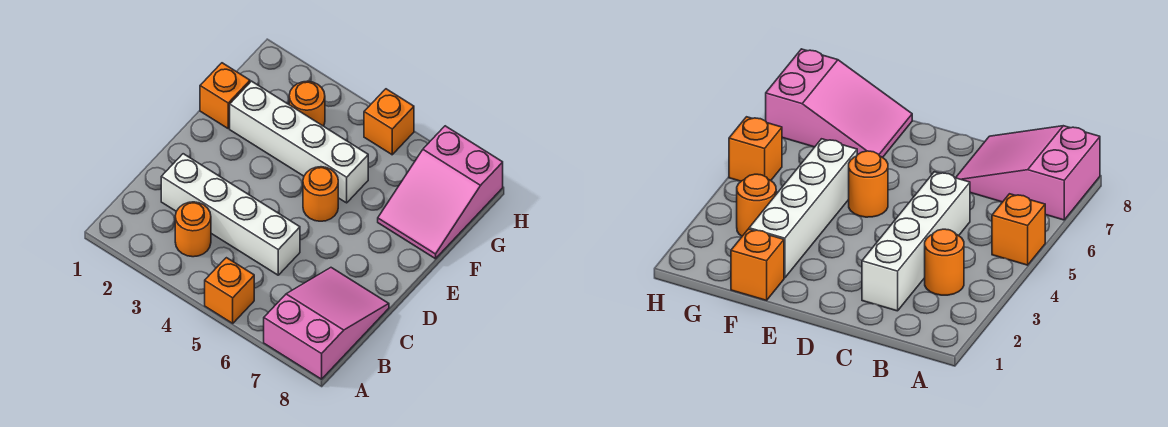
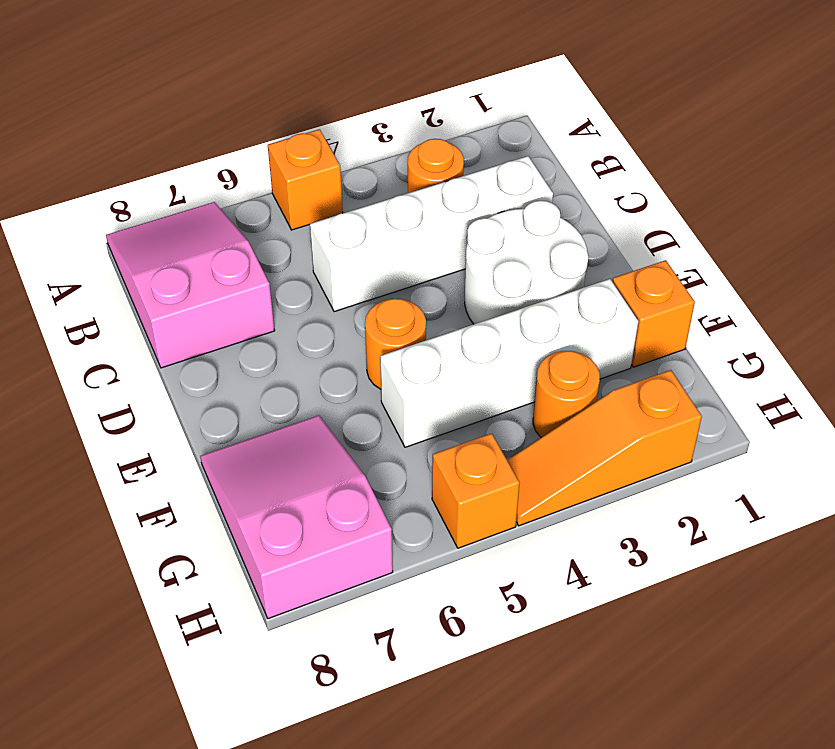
pink slope A7:C8 level 1 top A -> pink slope A7:C8 level 1 top C
none -> white round brick D2:E3 level 1
none -> orange slope H2:H4 level 1 top 2

